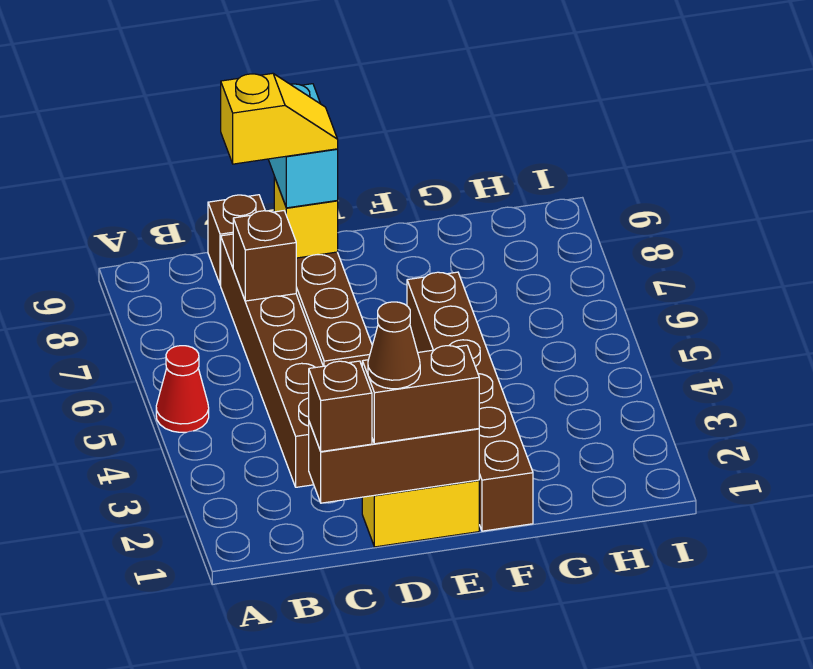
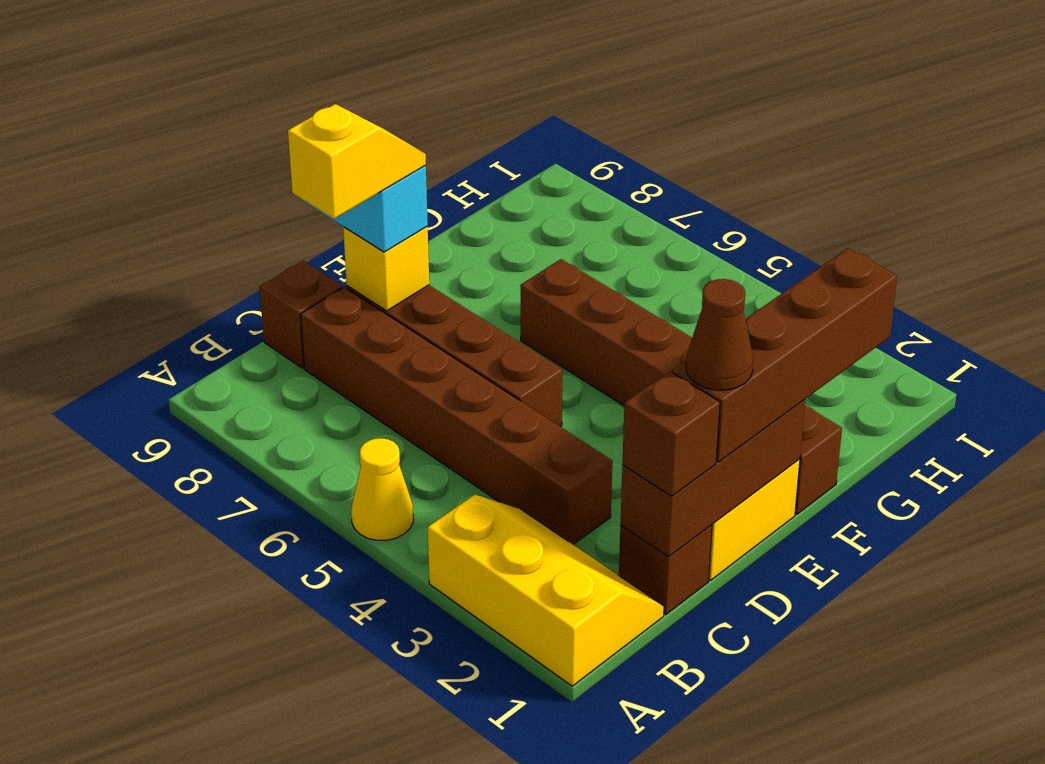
none -> yellow slope A1:B3 level 1 top A
red cone A5 level 1 -> yellow cone A5 level 1
brown brick C7 level 2 -> brown brick C1 level 1
brown brick D1:E1 level 3 -> brown brick D1:G1 level 3

